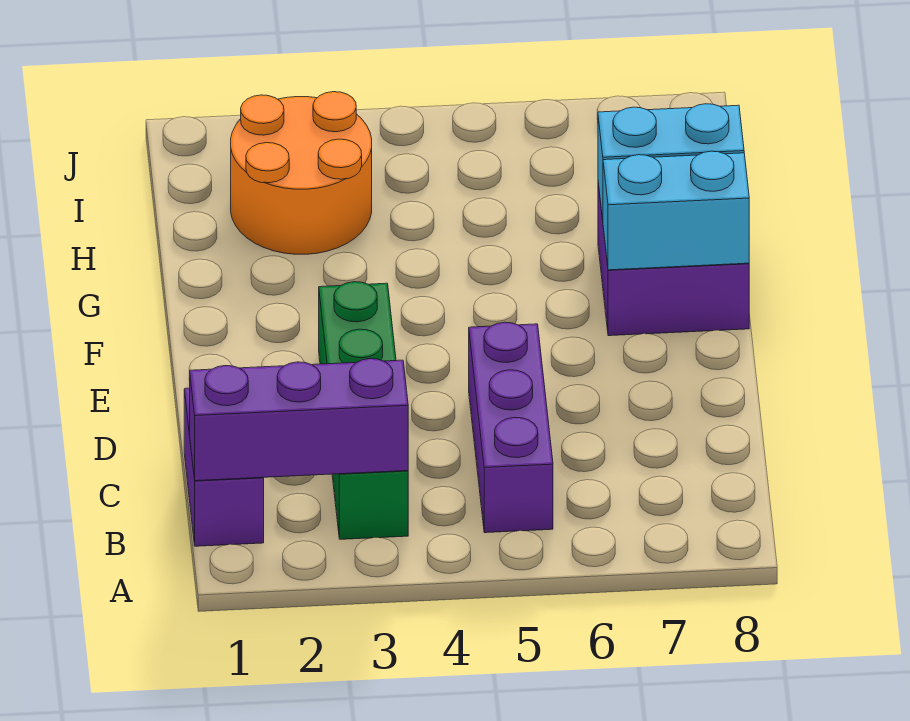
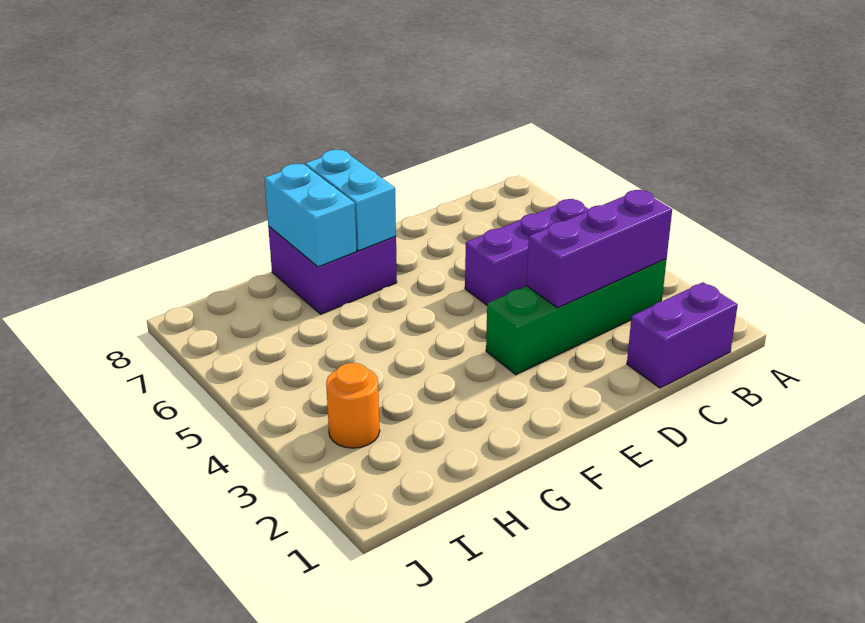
purple brick B1:B3 level 2 -> purple brick B3:D3 level 2
orange round brick H2:I3 level 1 -> orange round brick I3 level 1

